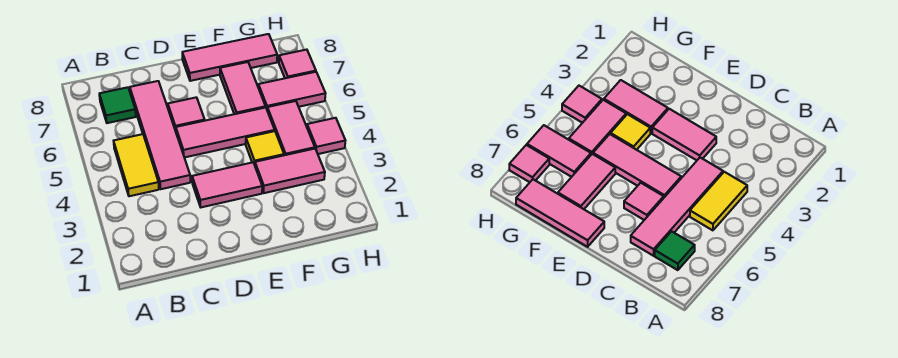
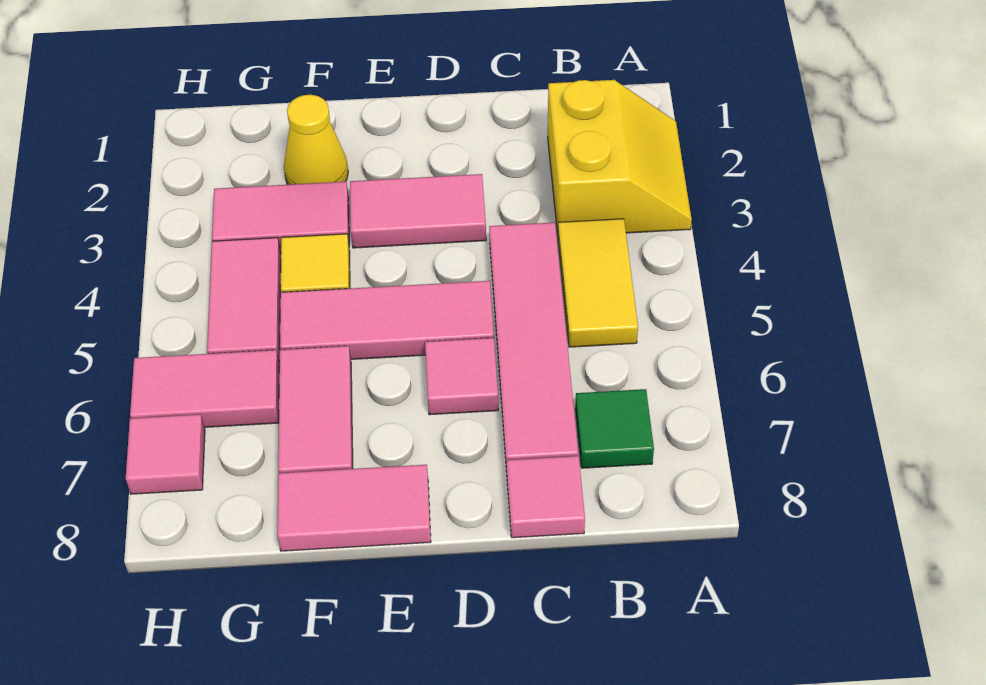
none -> yellow slope A2:B3 level 1 top B
pink tile E8:G8 level 1 -> pink tile E8:F8 level 1
none -> yellow cone F2 level 1
pink tile H4 level 1 -> pink tile C8 level 1

